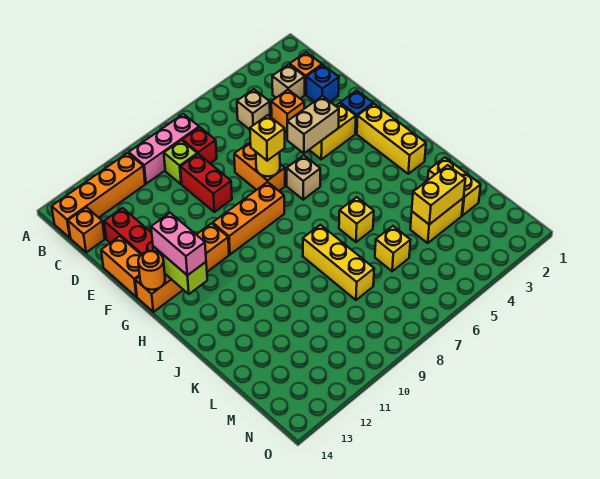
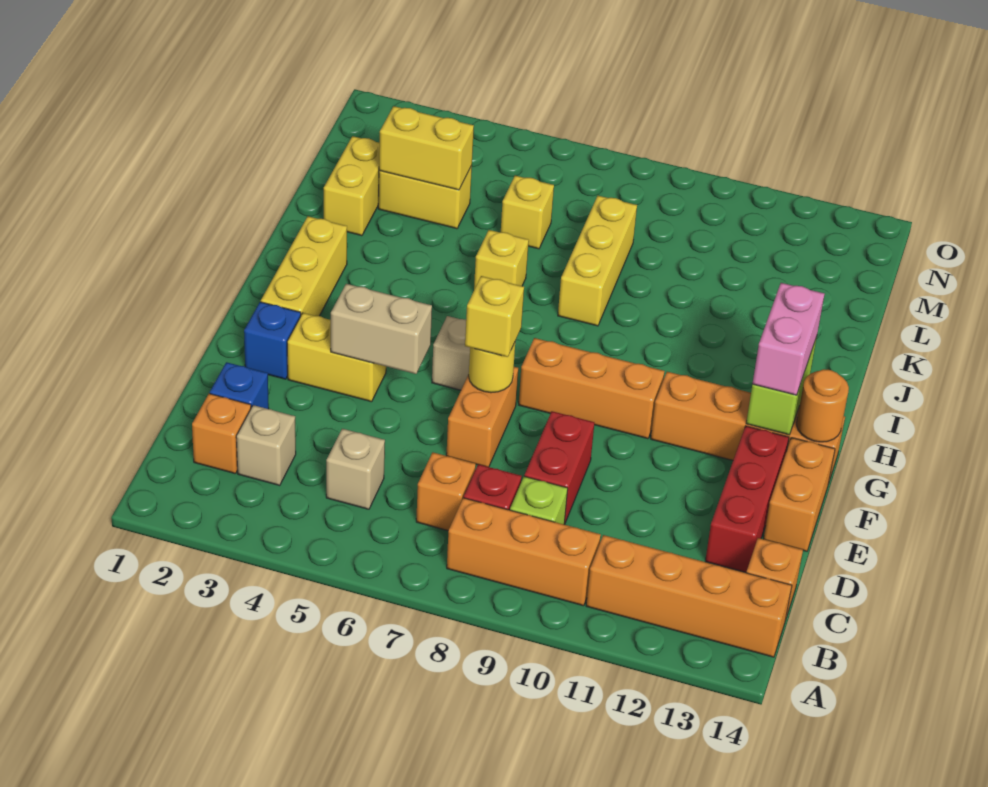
pink brick B8:B10 level 1 -> orange brick B8:B10 level 1
orange brick D4 level 1 -> orange brick C7 level 1

